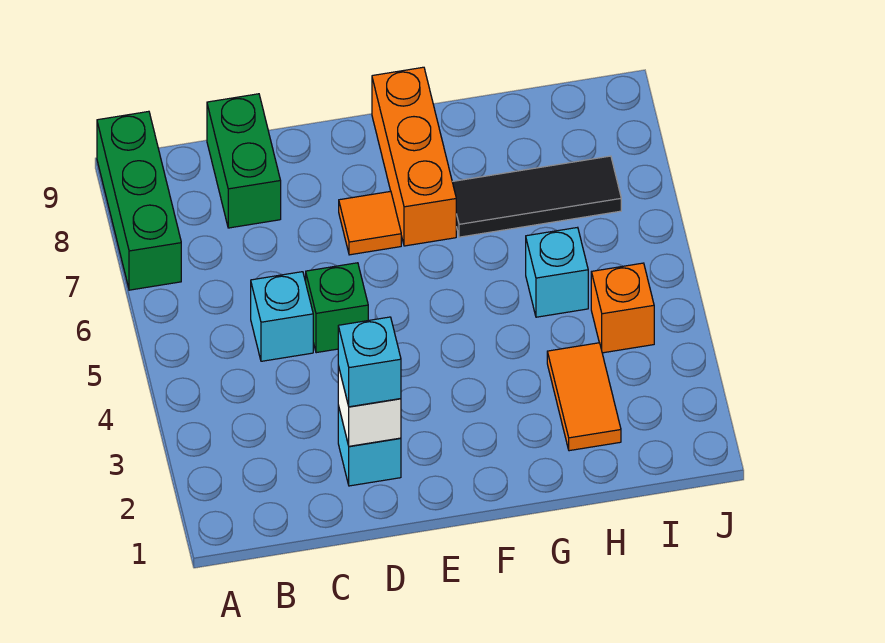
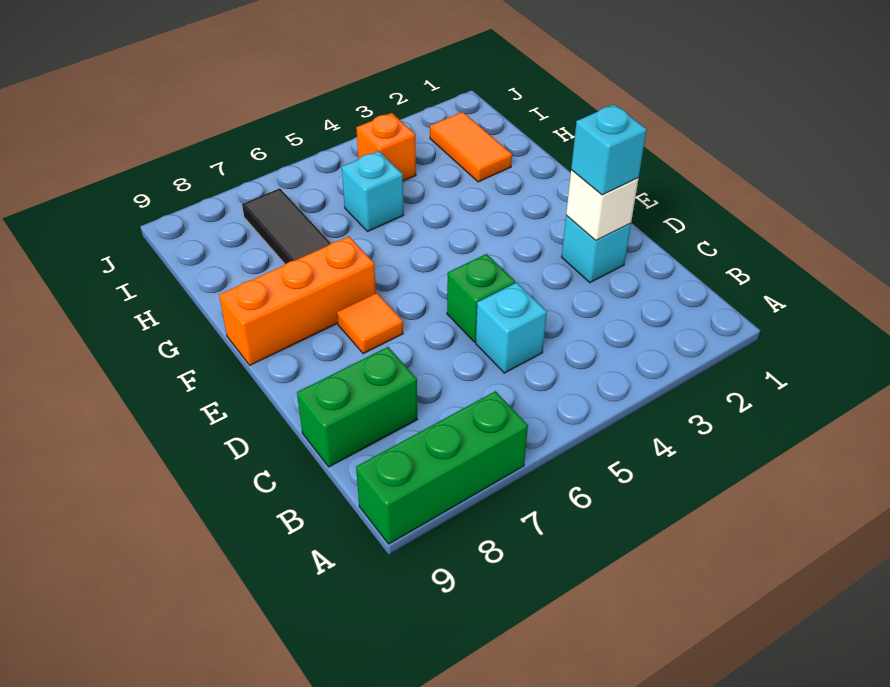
orange tile H2:H3 level 1 -> orange tile H2:I2 level 1

